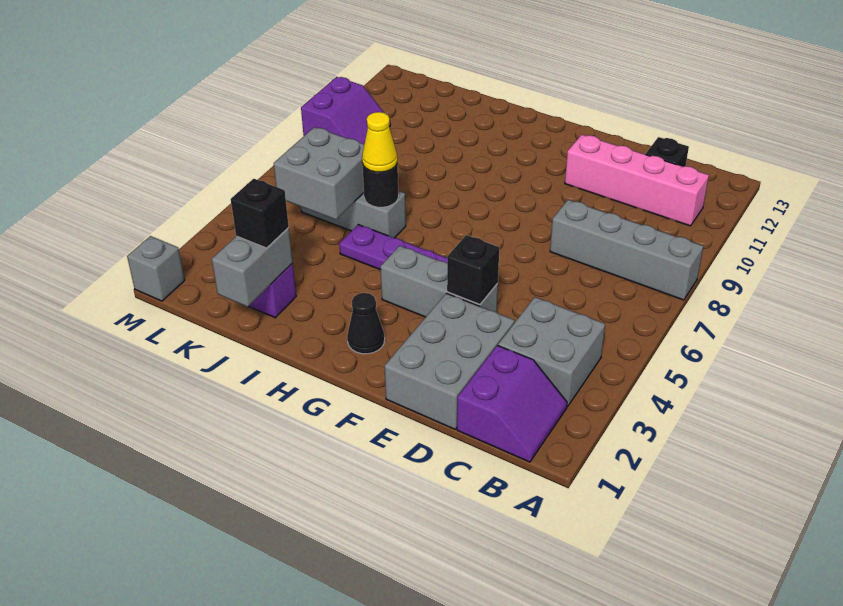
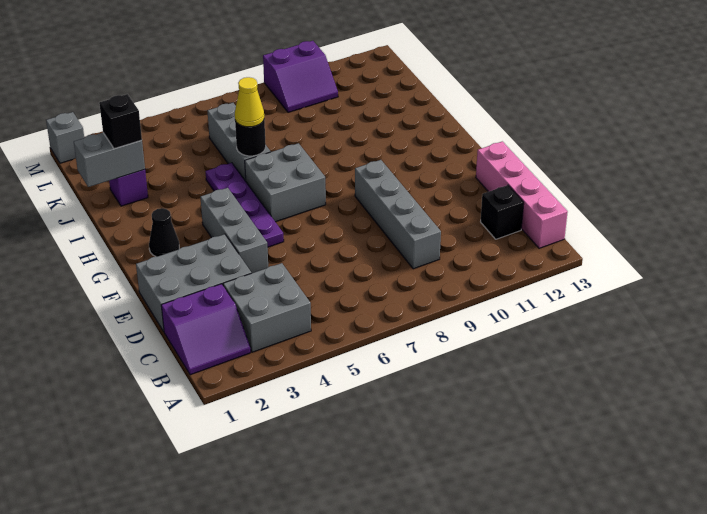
grey brick A8:D8 level 1 -> grey brick C9:F9 level 1
pink brick B11:E11 level 1 -> pink brick B13:E13 level 1
black brick E4 level 2 -> none
grey brick J5:K6 level 2 -> grey brick G6:H7 level 1

